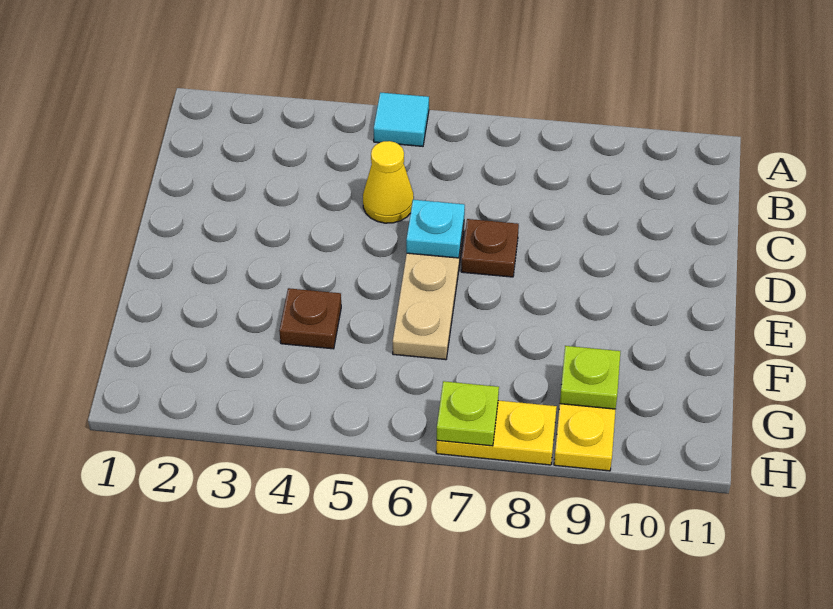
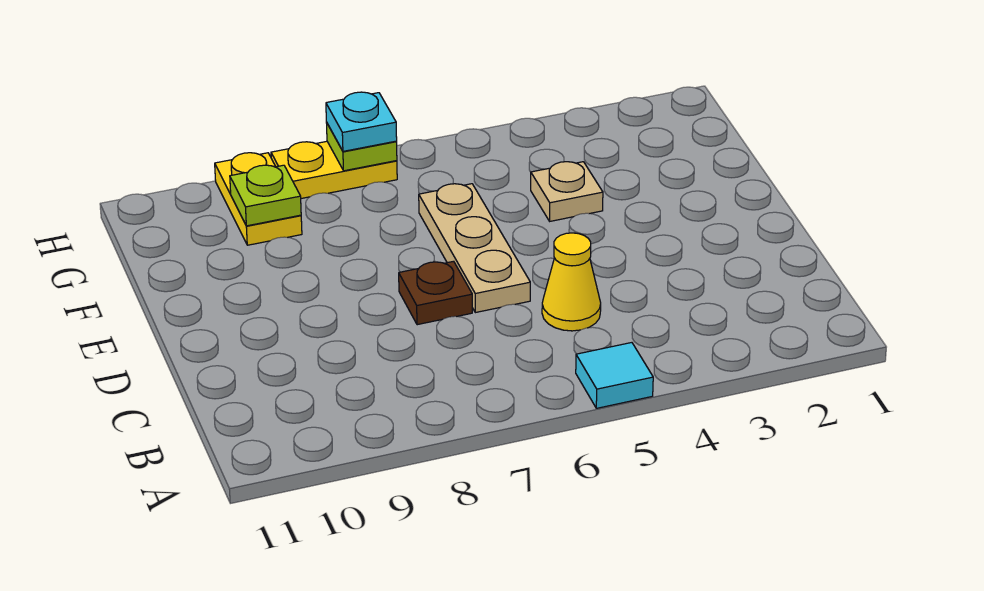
cyan plate D6 level 2 -> cyan plate H7 level 3
brown plate F4 level 1 -> tan plate F4 level 1

